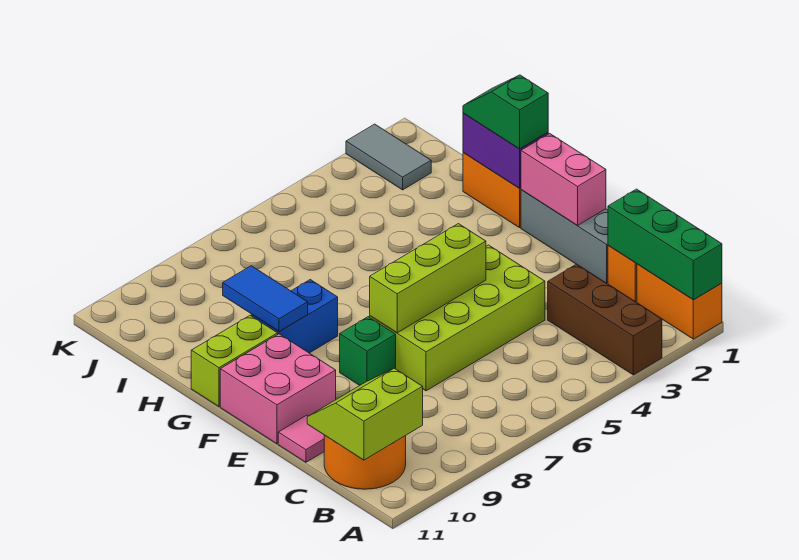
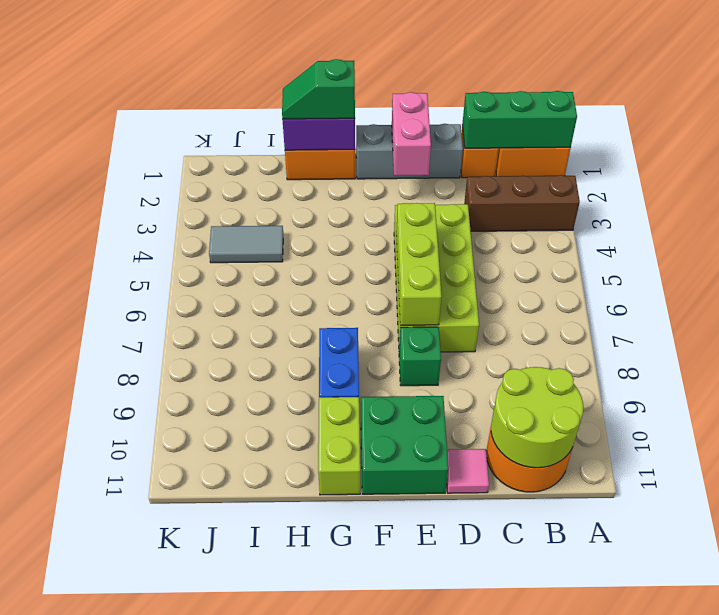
lime slope B10:C11 level 2 top B -> lime round brick B10:C11 level 2
pink brick E1:F1 level 2 -> pink brick E1:E2 level 2
pink brick E10:F11 level 1 -> green brick E10:F11 level 1
blue tile G9:H9 level 2 -> none
grey tile J2:K2 level 1 -> grey tile I4:J4 level 1

